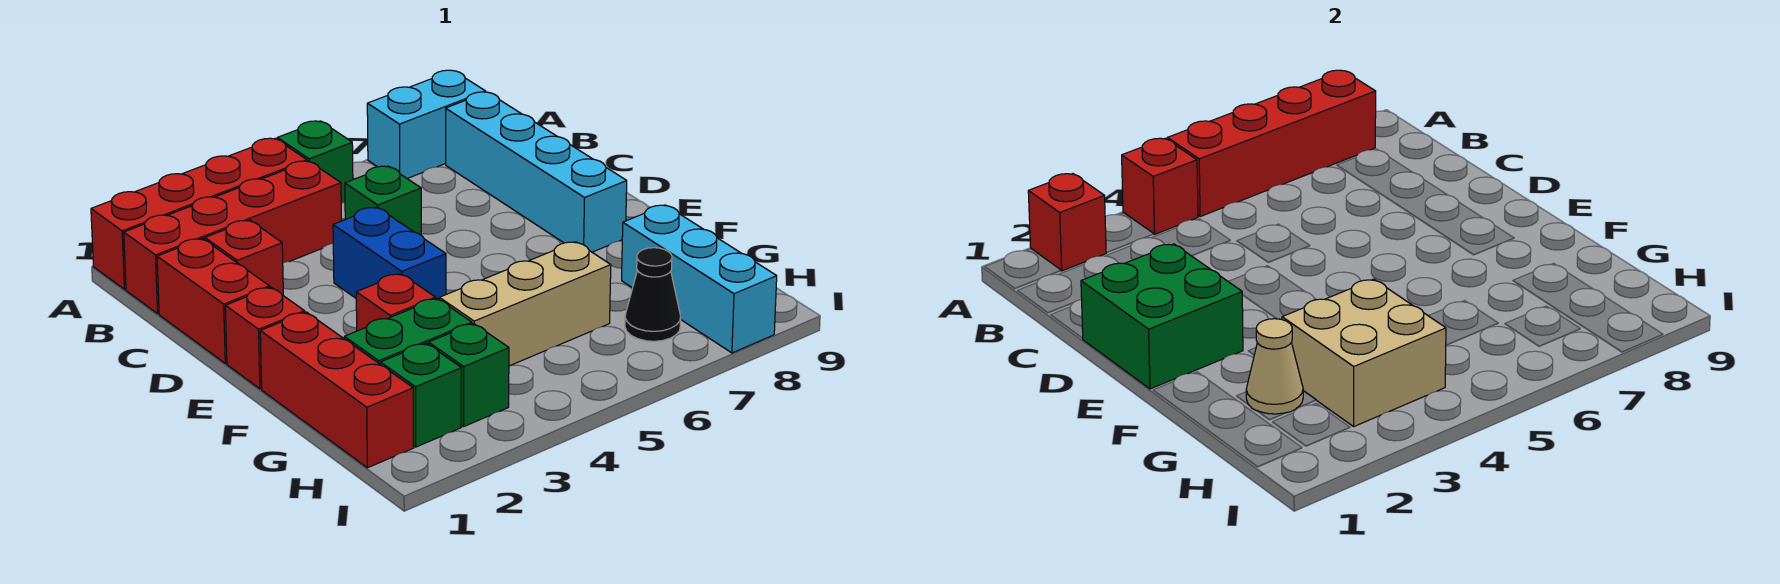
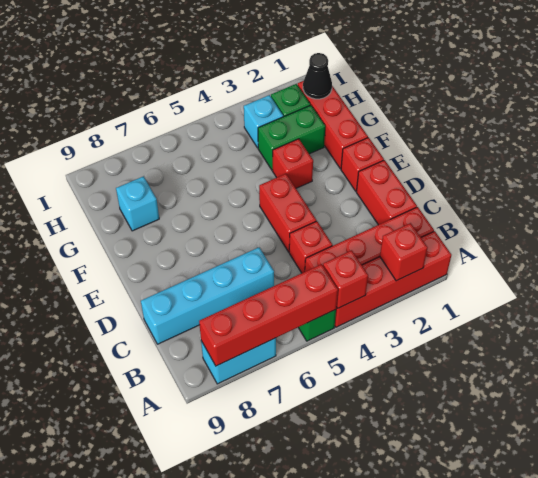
cyan brick B8:E8 level 1 -> cyan brick C6:C9 level 1
red brick C2 level 1 -> red brick C4 level 1
green brick C5 level 1 -> none
green brick D1:E2 level 2 -> none
blue brick D4:E4 level 1 -> red brick D4:E4 level 1
tan cone G2 level 2 -> none
tan brick G3:H4 level 2 -> none
tan brick G4:G6 level 1 -> none
cyan brick G8:I8 level 1 -> cyan brick G8 level 1
green brick H3 level 1 -> cyan brick H3 level 1
black cone H7 level 1 -> black cone H1 level 2

